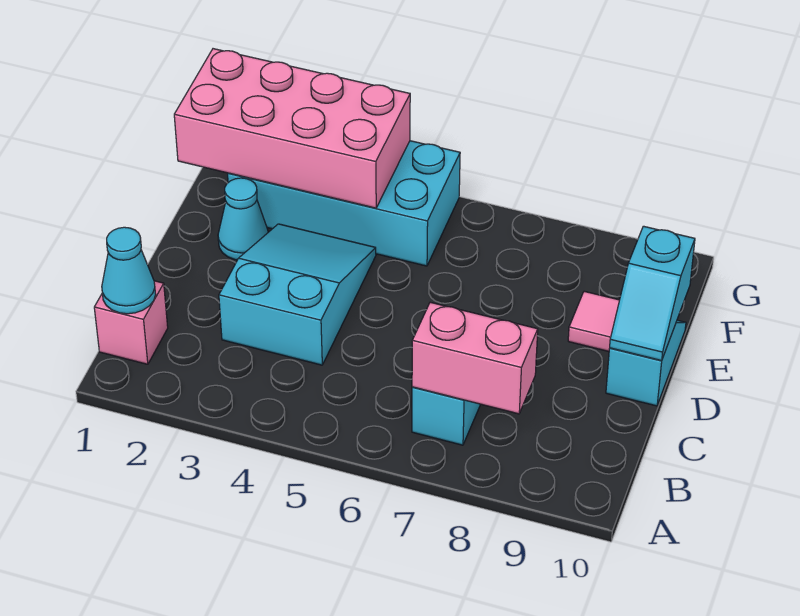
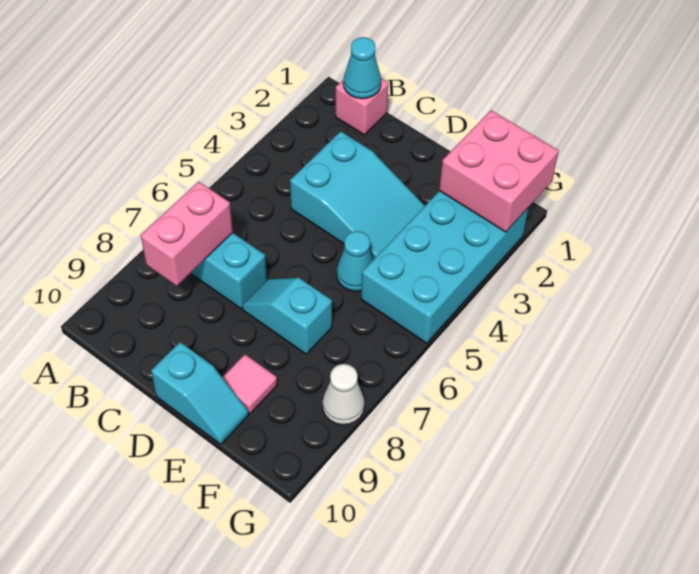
cyan slope D10:E10 level 2 top E -> cyan slope D7:E7 level 1 top E
cyan cone E2 level 1 -> cyan cone E5 level 1
pink brick F1:G4 level 2 -> pink brick F1:G2 level 2
none -> white cone G8 level 1

